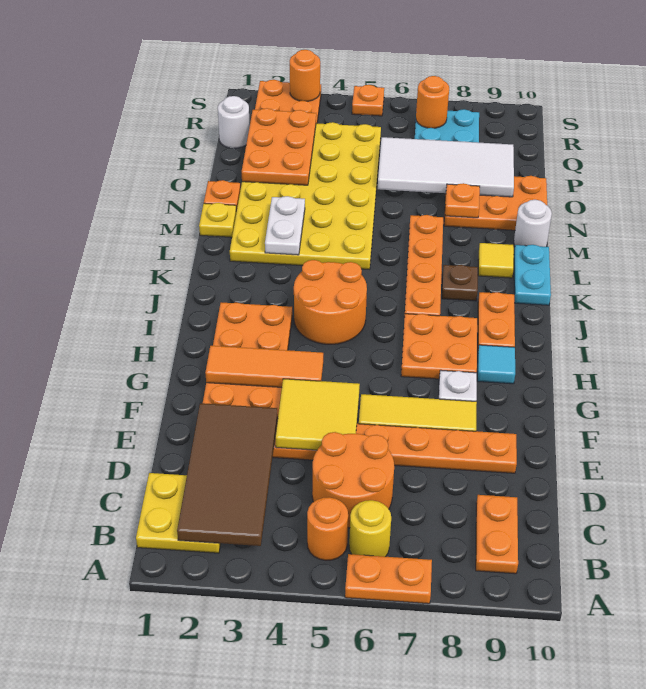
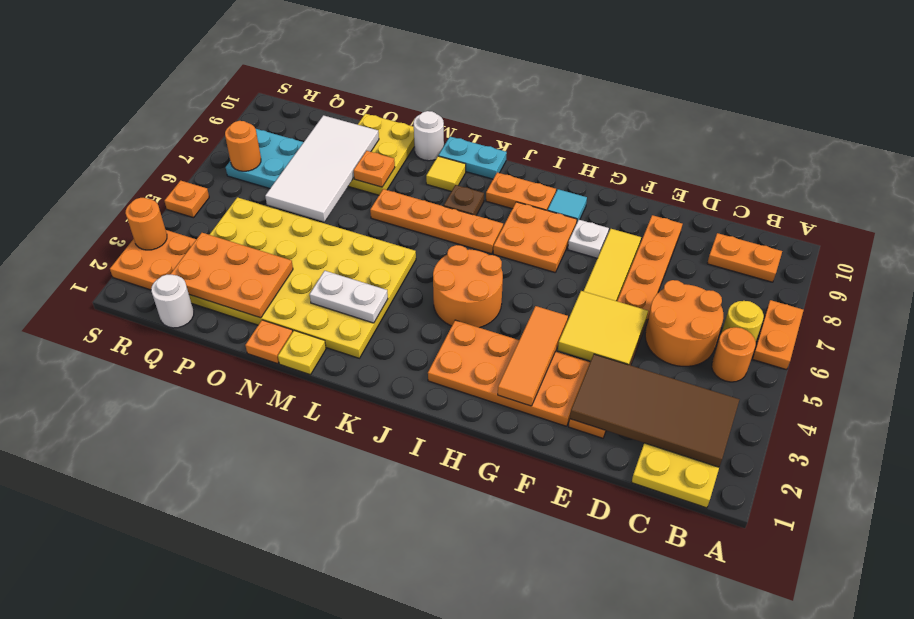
orange plate N8:O10 level 1 -> yellow plate N8:O10 level 1

